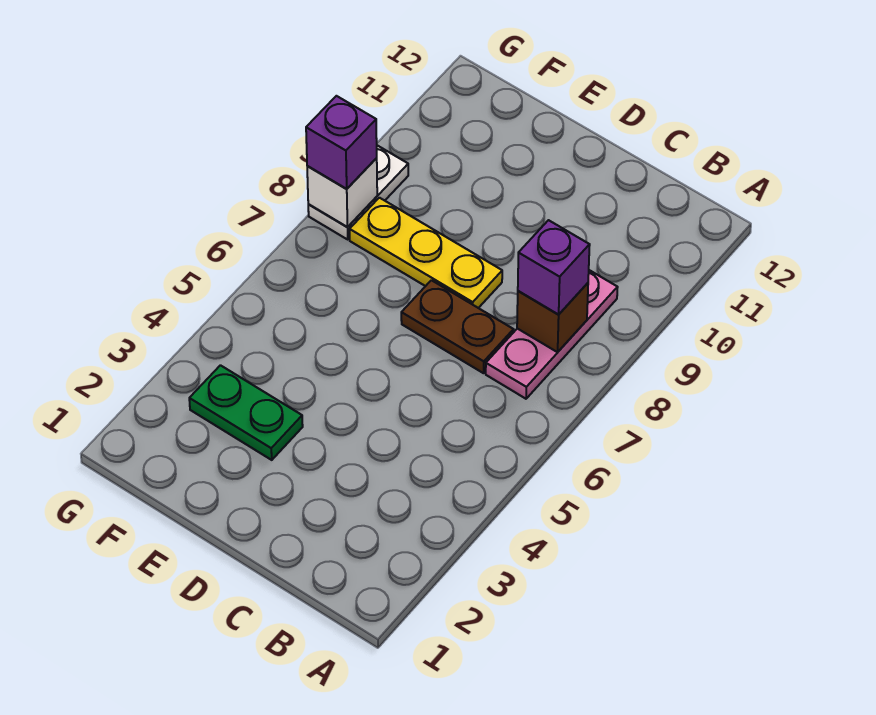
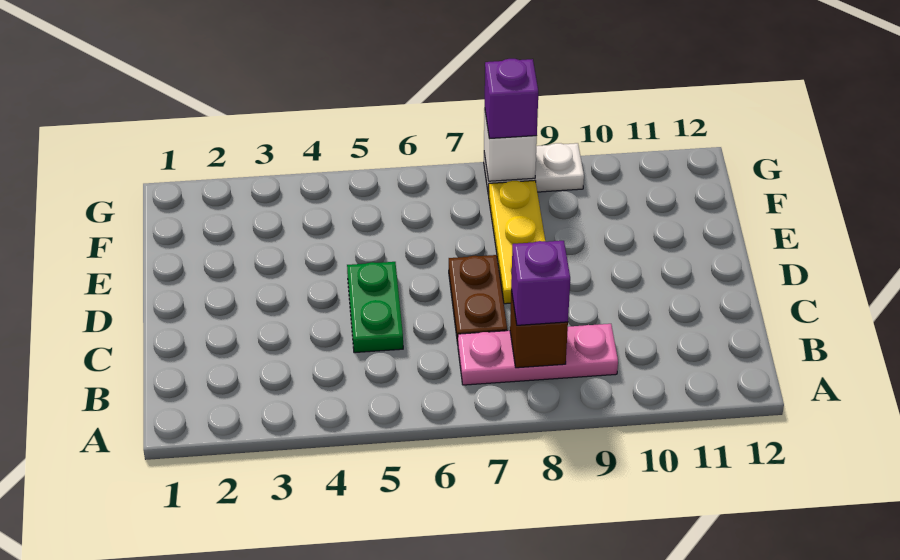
green plate E3:F3 level 1 -> green plate C5:D5 level 1

